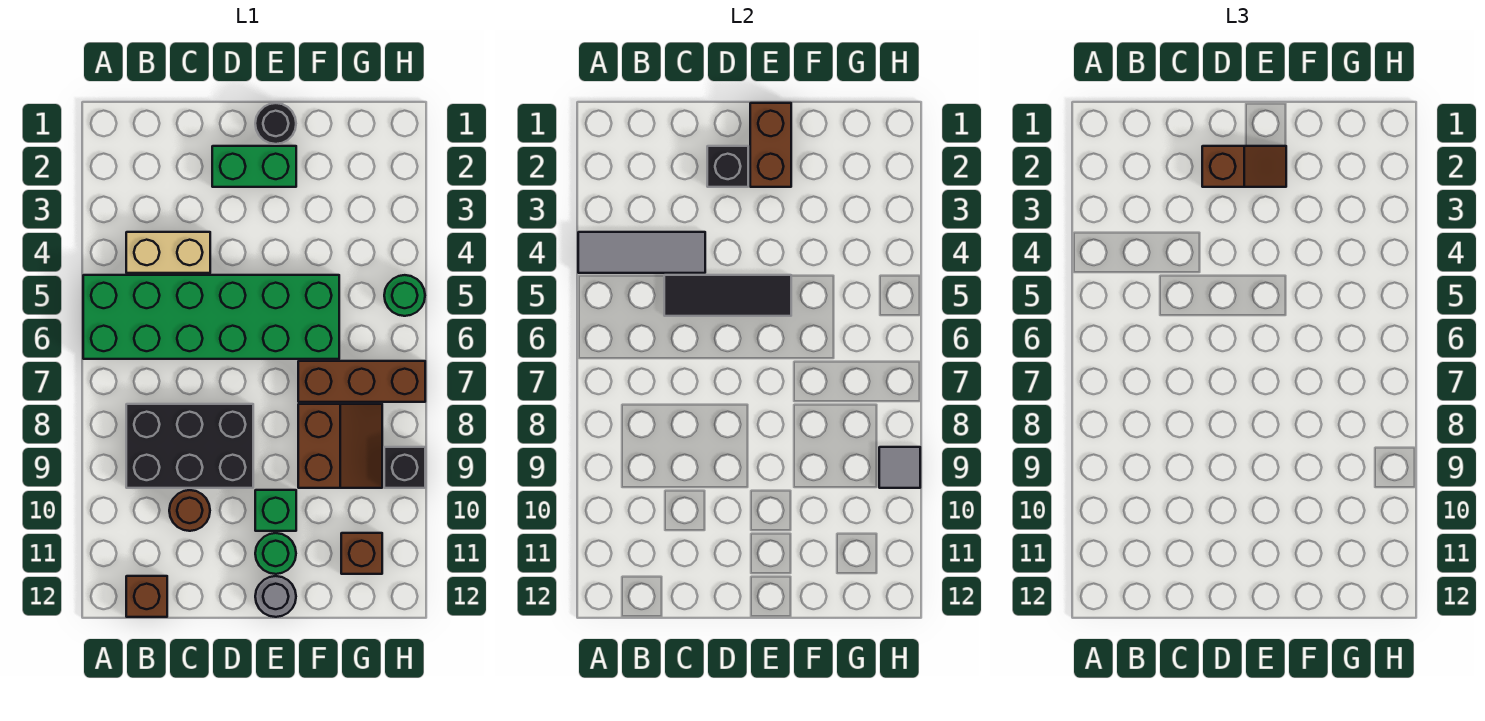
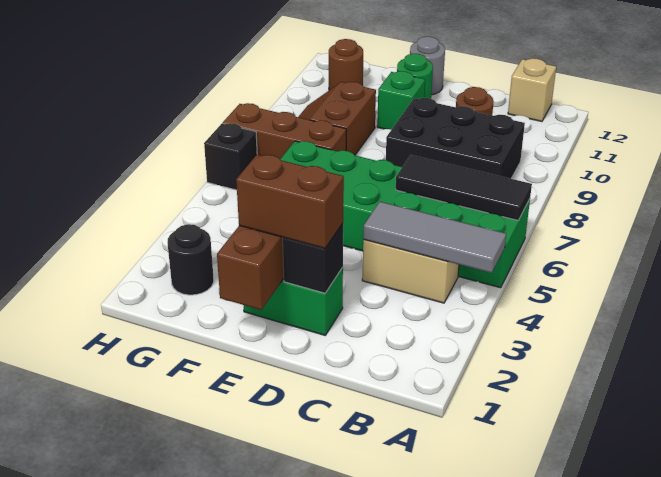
brown brick B12 level 1 -> tan brick B12 level 1
black tile C5:E5 level 2 -> black tile A6:C6 level 2
brown slope D2:E2 level 3 top D -> brown brick D2:E2 level 3
black round brick E1 level 1 -> black round brick G2 level 1
brown brick G11 level 1 -> brown round brick G11 level 1
green round brick H5 level 1 -> none
black brick H9 level 1 -> black brick H6 level 1
grey tile H9 level 2 -> none

